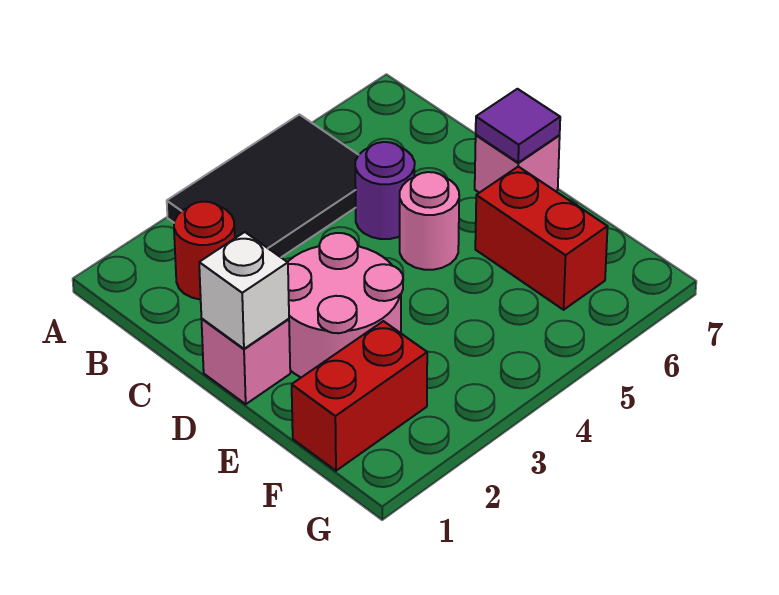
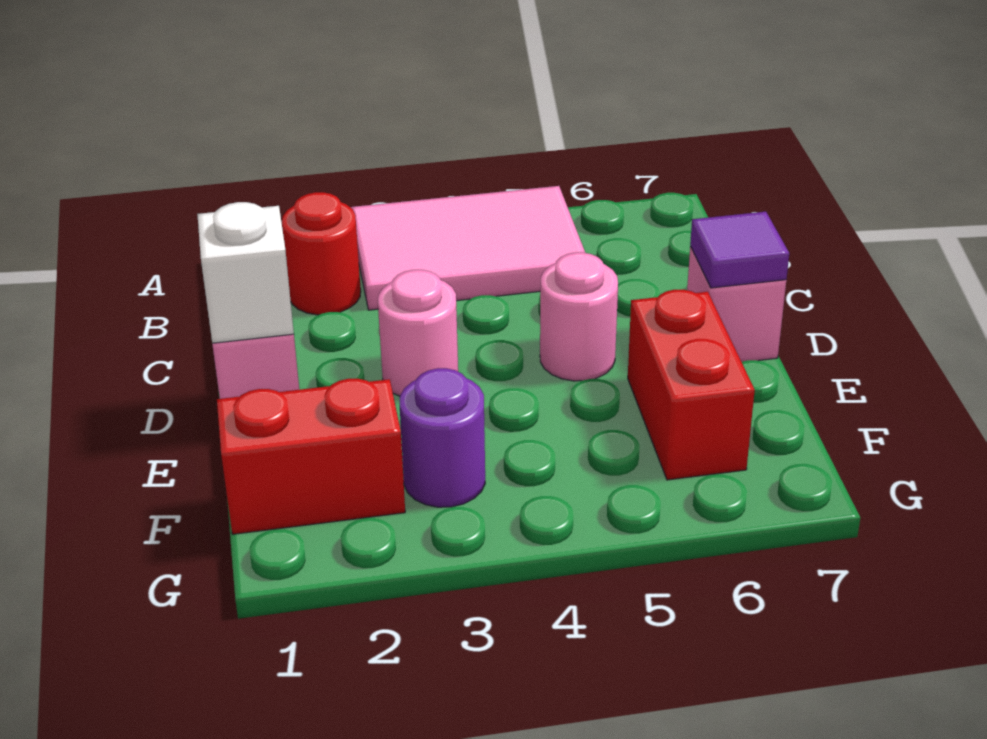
black tile A3:B5 level 1 -> pink tile A3:B5 level 1
purple round brick C5 level 1 -> purple round brick F3 level 1
pink round brick D2:E3 level 1 -> pink round brick D3 level 1

